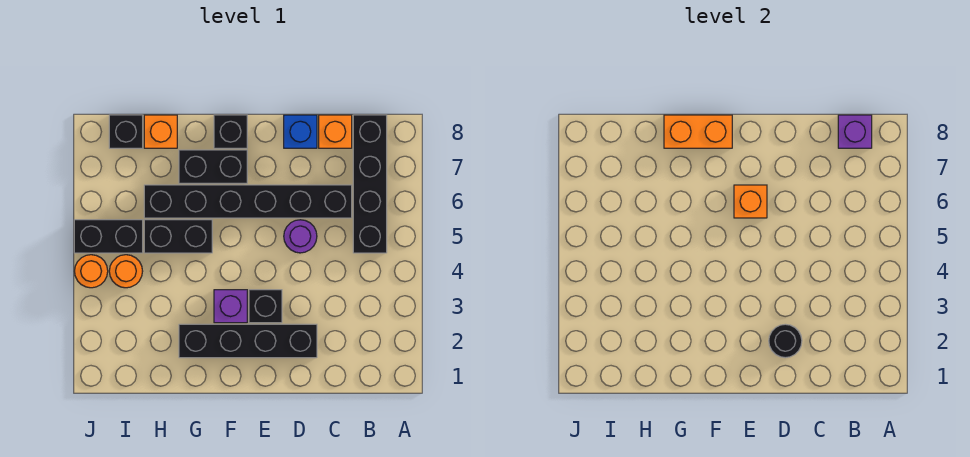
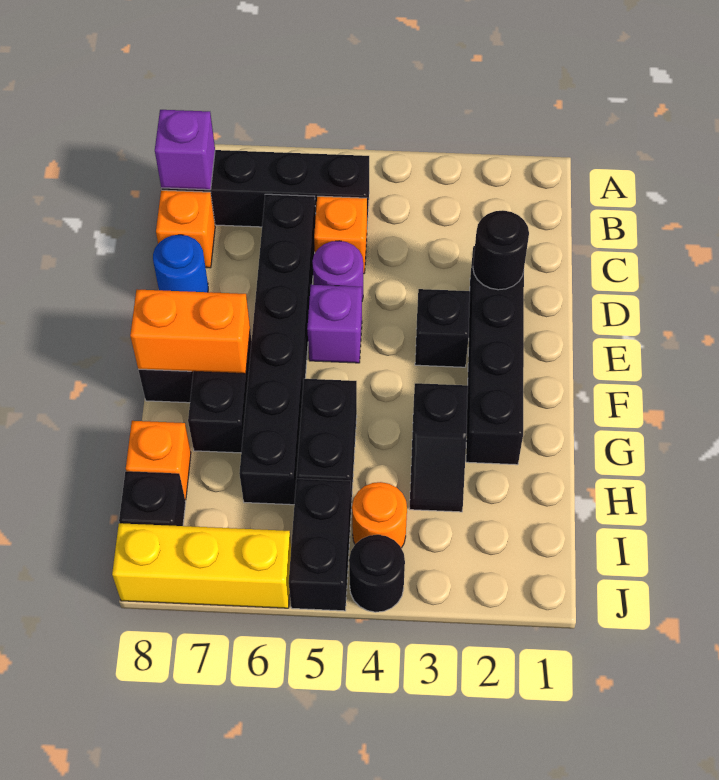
blue brick D8 level 1 -> blue round brick D8 level 1
orange brick E6 level 2 -> orange brick C5 level 1
purple brick F3 level 1 -> purple brick E5 level 1
orange brick F8:G8 level 2 -> orange brick F7:F8 level 2
none -> black slope G3:H3 level 1 top G
orange round brick J4 level 1 -> black round brick J4 level 1
none -> yellow brick J6:J8 level 1

